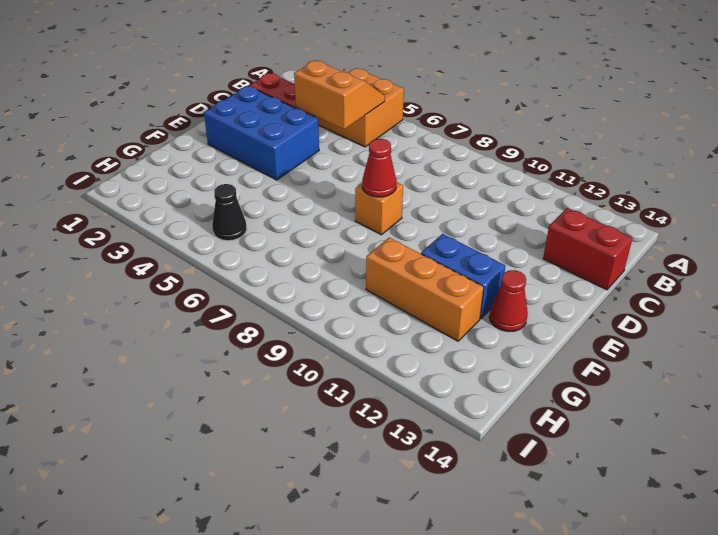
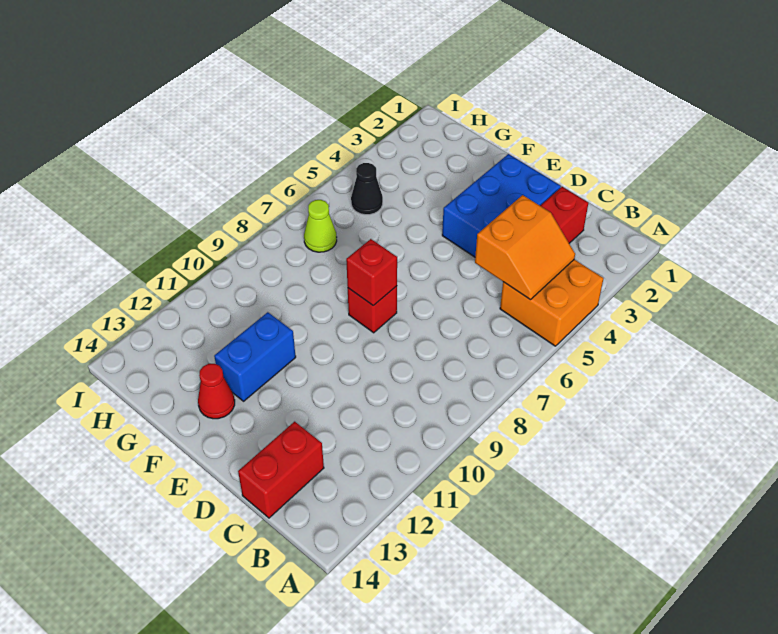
orange brick E8 level 1 -> red brick E8 level 1
red cone E8 level 2 -> red brick E8 level 2
orange brick G10:G12 level 1 -> none
none -> lime cone H7 level 1

